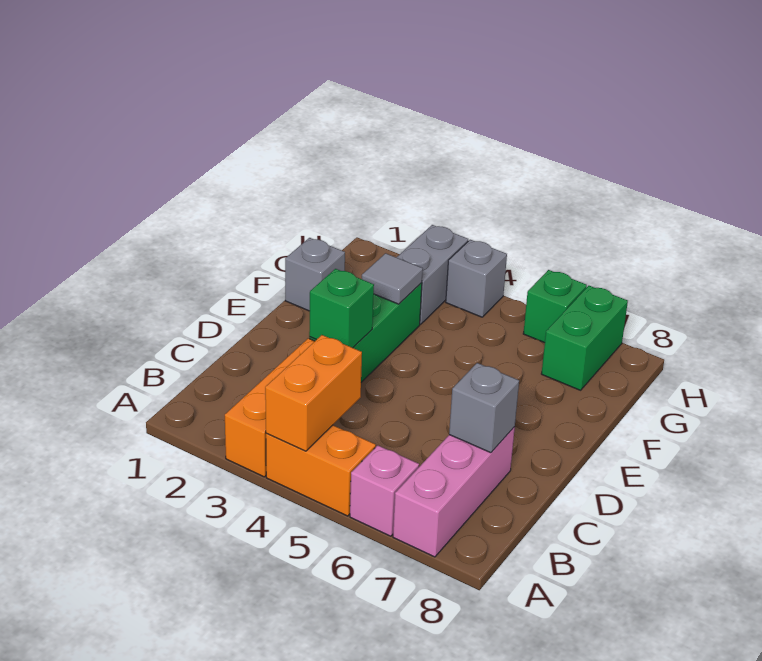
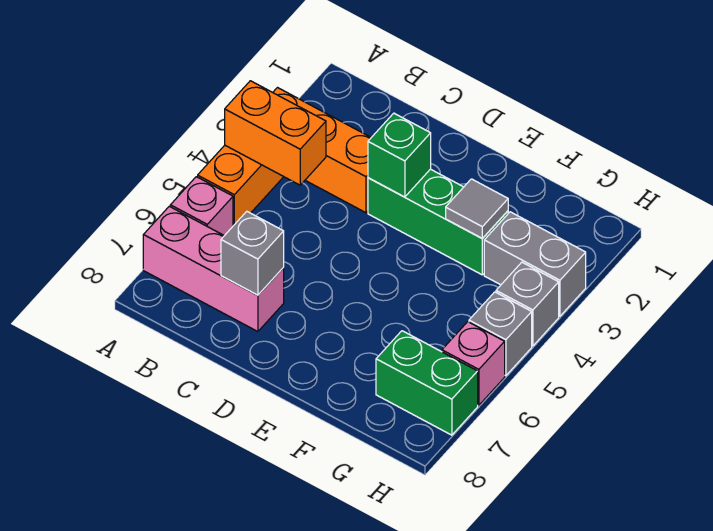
grey brick F1 level 1 -> grey brick H5 level 1
green brick H6 level 1 -> pink brick H6 level 1

